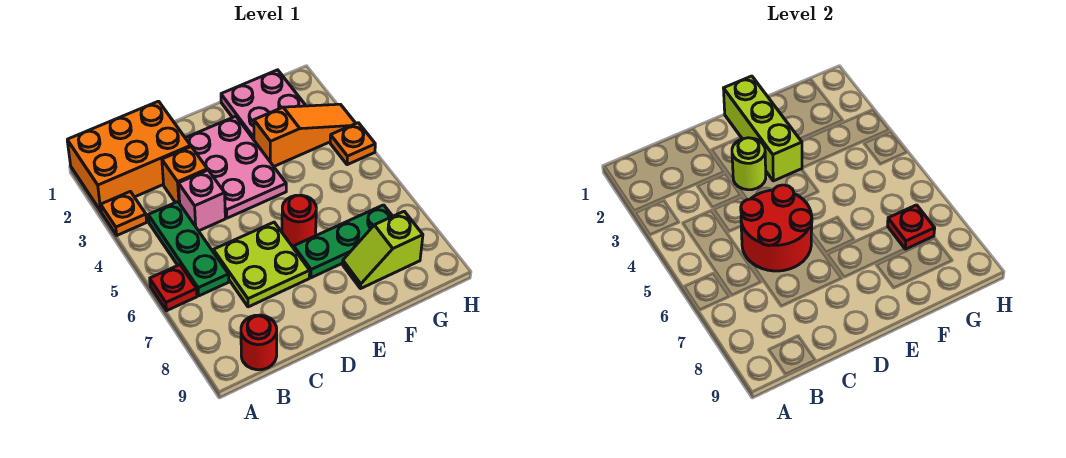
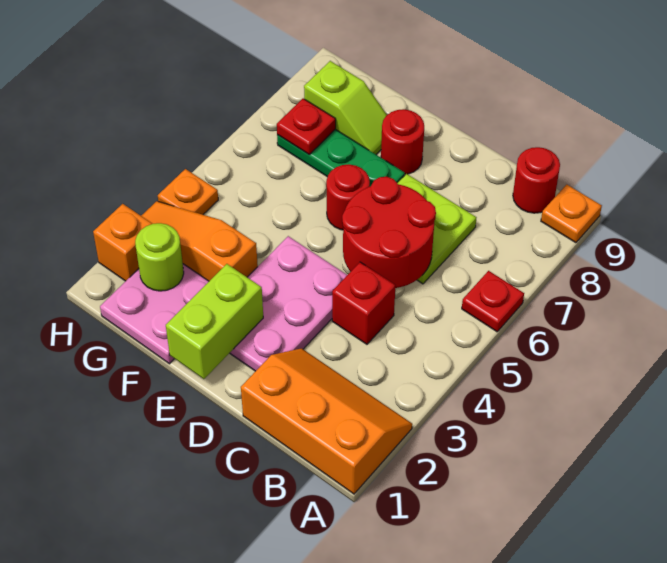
orange brick A1:C2 level 1 -> orange slope A1:C2 level 1 top 1
orange plate A3 level 1 -> orange plate A9 level 1
green plate B4:B6 level 1 -> none
orange brick C3 level 1 -> orange brick H2 level 1
pink brick C4 level 1 -> red brick C4 level 1
lime round brick D3 level 2 -> lime round brick G2 level 2
lime brick E1:E3 level 2 -> lime brick E1:E2 level 2
none -> red round brick E8 level 1

